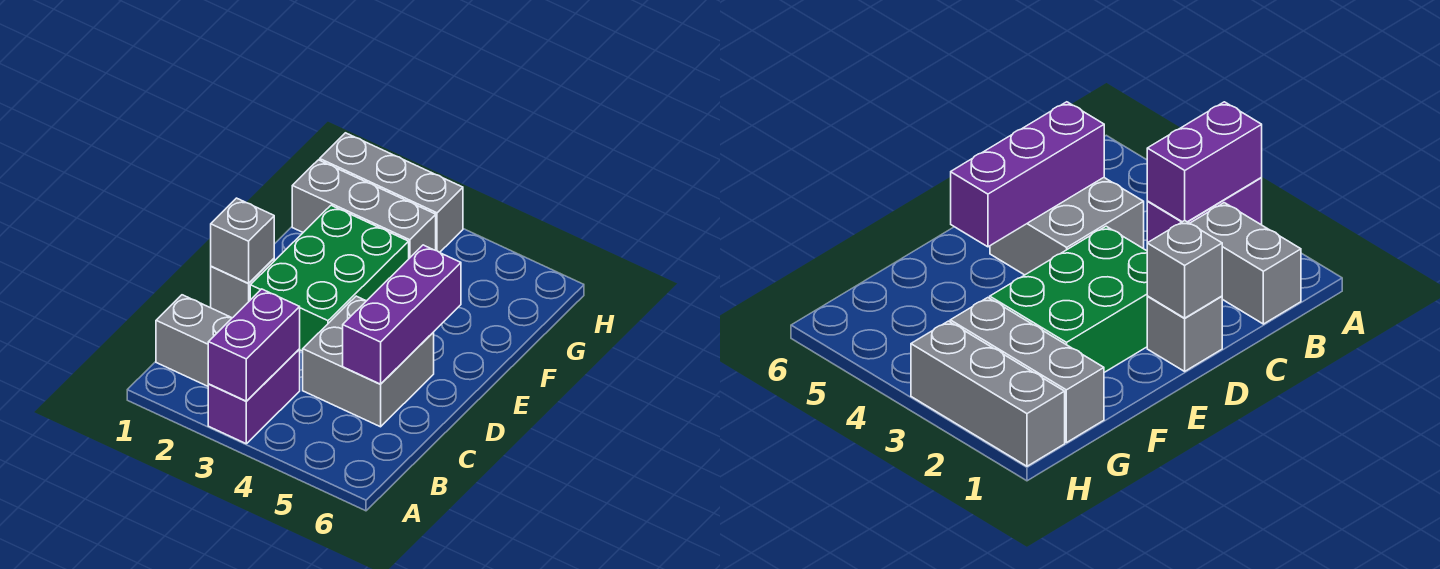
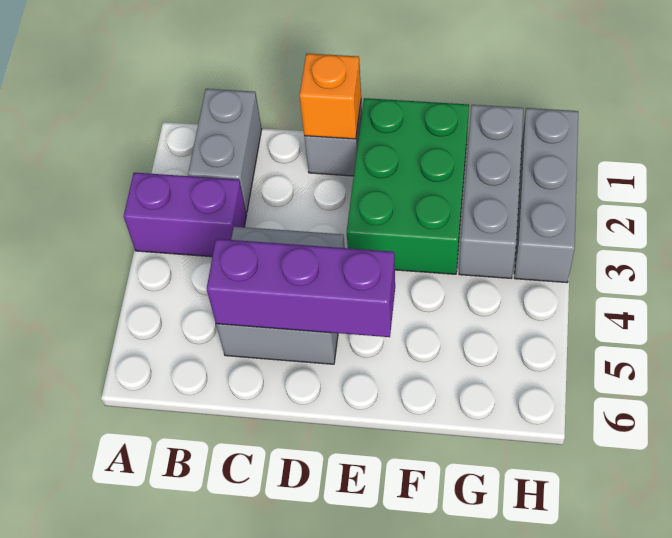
purple brick A3:B3 level 2 -> none
grey brick D1 level 2 -> orange brick D1 level 2
green brick D2:F3 level 1 -> green brick E1:F3 level 1

